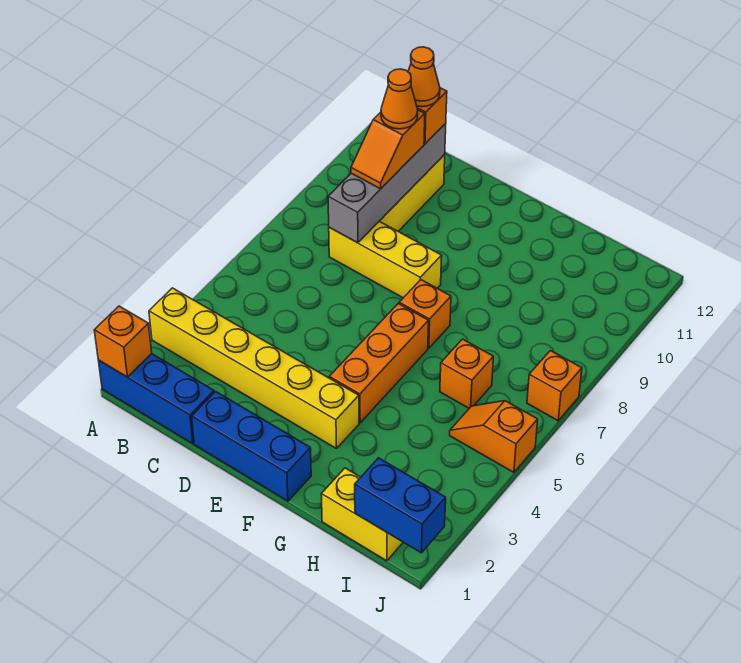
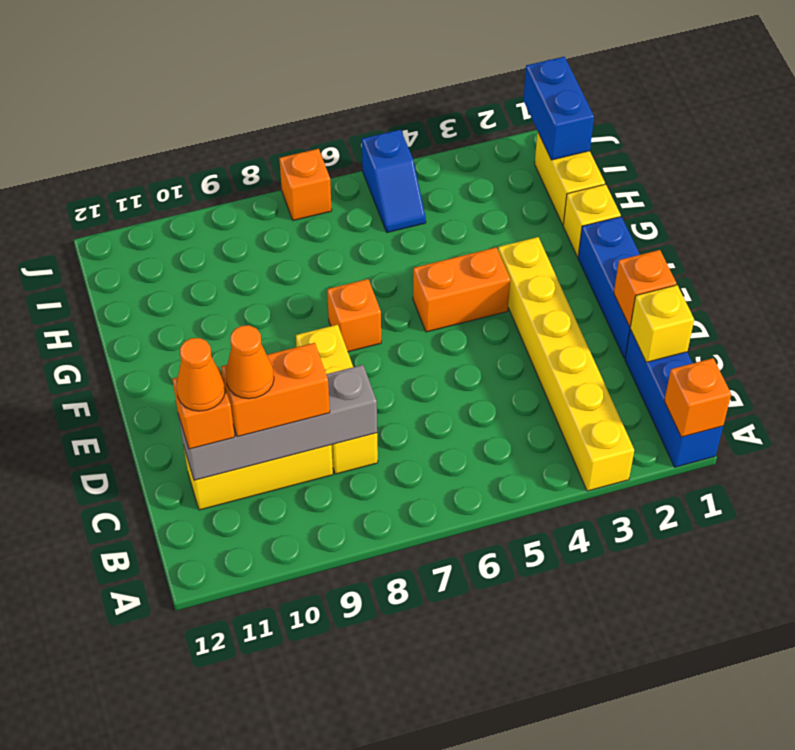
none -> yellow brick C1 level 2
orange slope C9:C10 level 3 top 10 -> orange brick C9:C10 level 3
orange brick F4:F6 level 1 -> orange brick F4:F5 level 1
none -> yellow brick G1 level 1
orange brick H6 level 1 -> orange brick D1 level 2
orange slope I5:J5 level 1 top J -> blue slope I5:J5 level 1 top J

